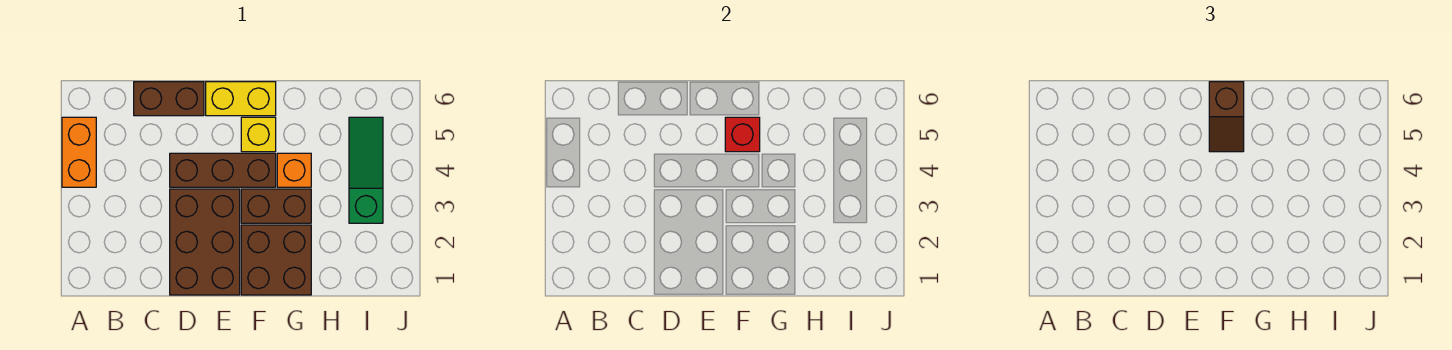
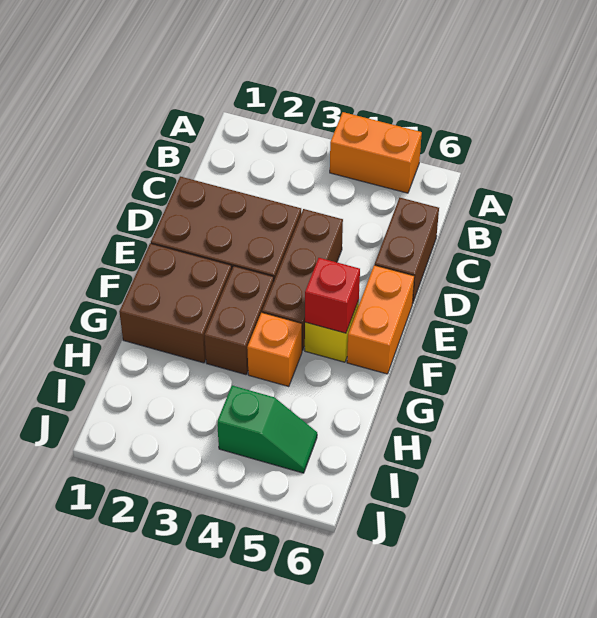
yellow brick E6:F6 level 1 -> orange brick E6:F6 level 1
brown slope F5:F6 level 3 top 6 -> none
green slope I3:I5 level 1 top 3 -> green slope I4:I5 level 1 top 4

